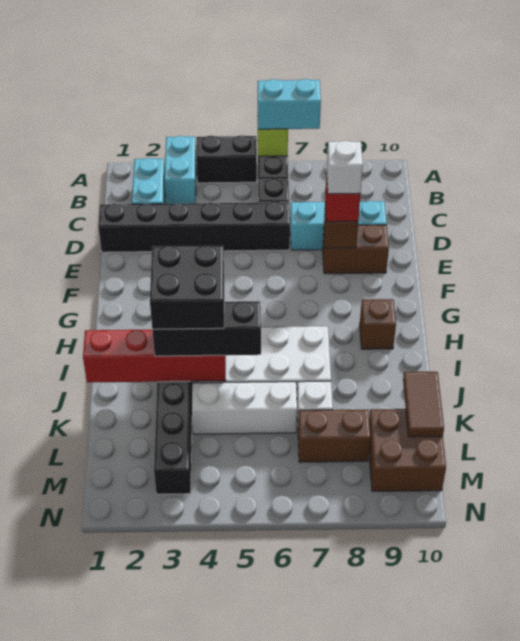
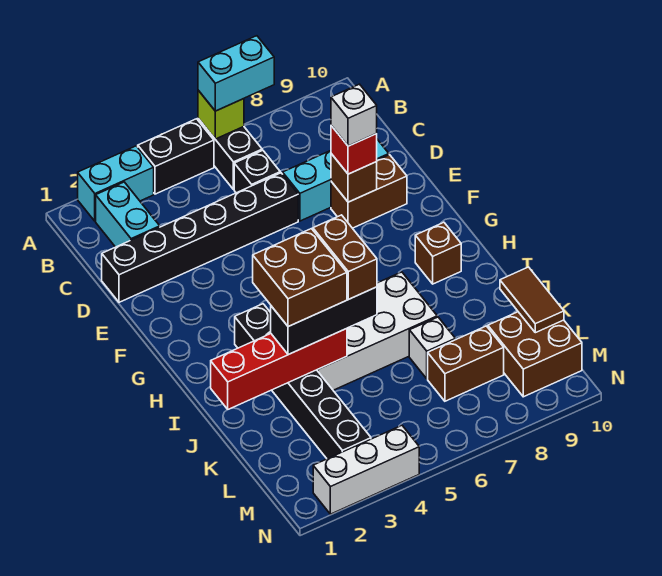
cyan brick A3:B3 level 1 -> cyan brick A2:A3 level 1
black brick I3:J4 level 4 -> brown brick I3:J4 level 4
none -> brown brick I5:J5 level 4
white brick K4:K6 level 1 -> white brick N2:N4 level 1

